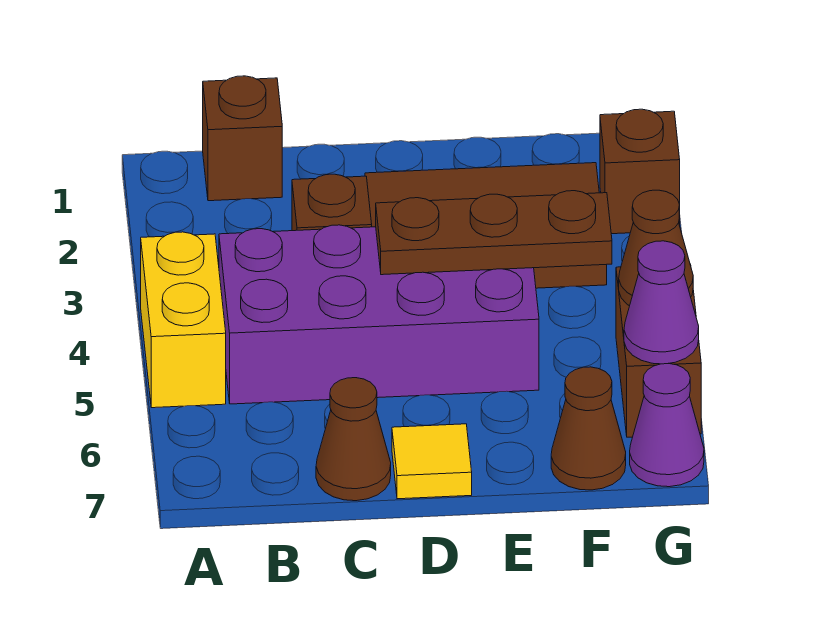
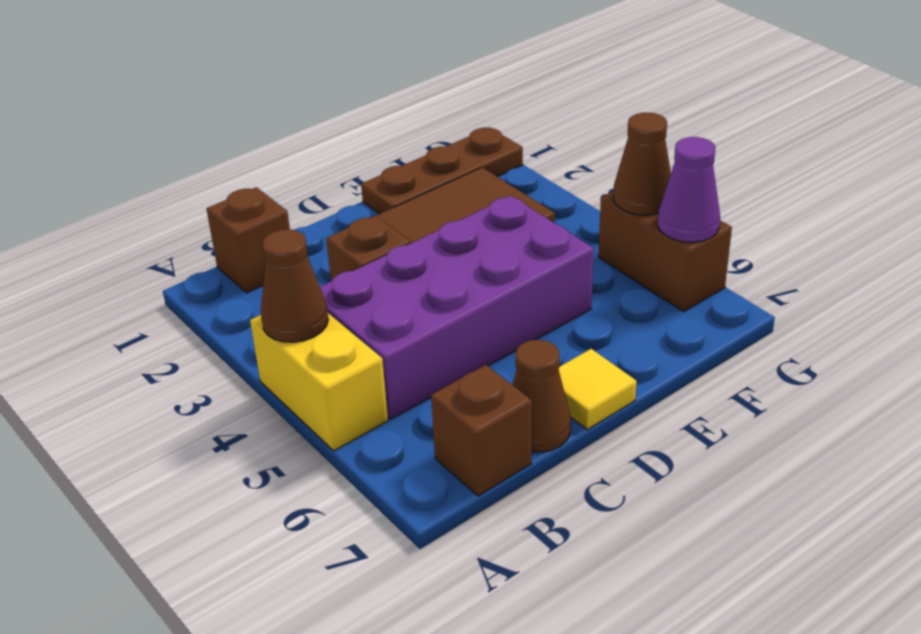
brown plate D4:F4 level 2 -> brown plate E1:G1 level 1
brown cone F7 level 1 -> brown cone A4 level 2
brown brick G2 level 1 -> brown brick B7 level 1
purple cone G7 level 1 -> none

